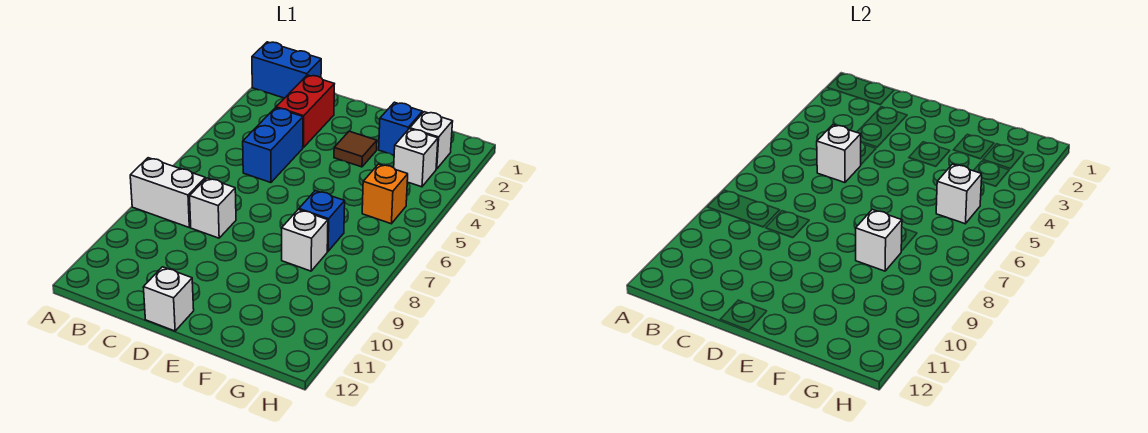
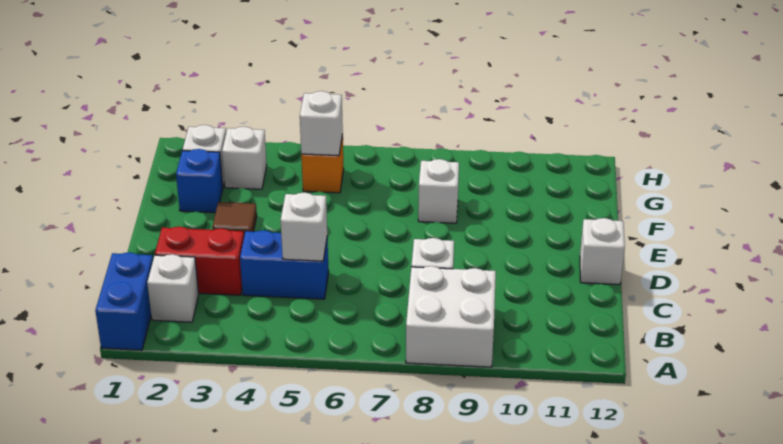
white brick A8:B8 level 1 -> white brick A8:B9 level 1
blue brick F7 level 1 -> none
white brick F8 level 2 -> white brick B2 level 1

